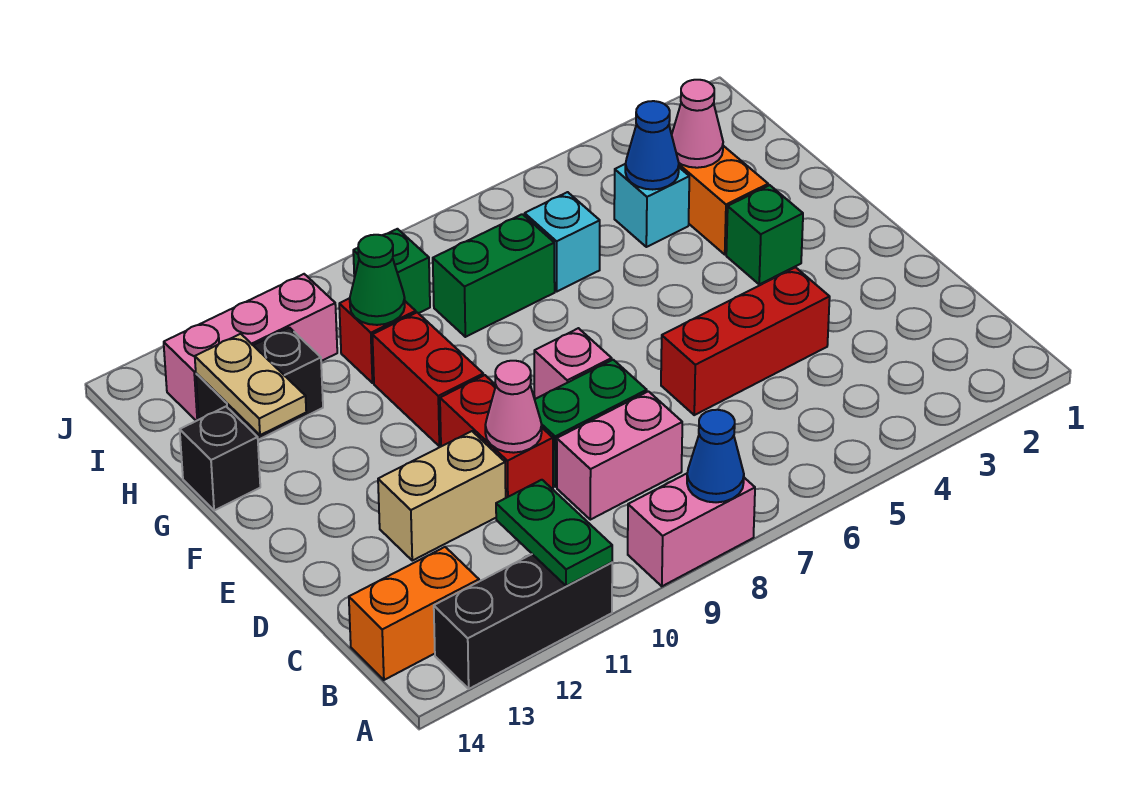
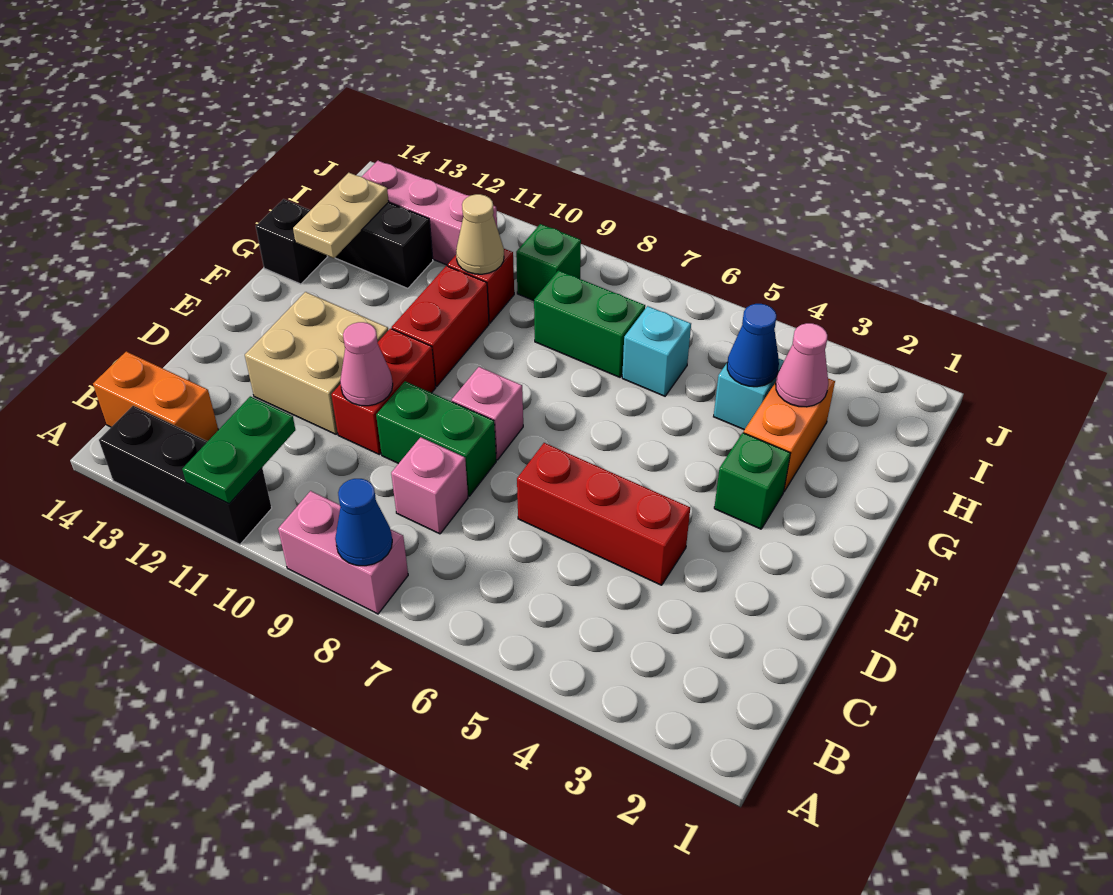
pink brick C8:C9 level 1 -> pink brick C8 level 1
tan brick D11:D12 level 1 -> tan brick D11:E12 level 1
green cone H10 level 2 -> tan cone H10 level 2

